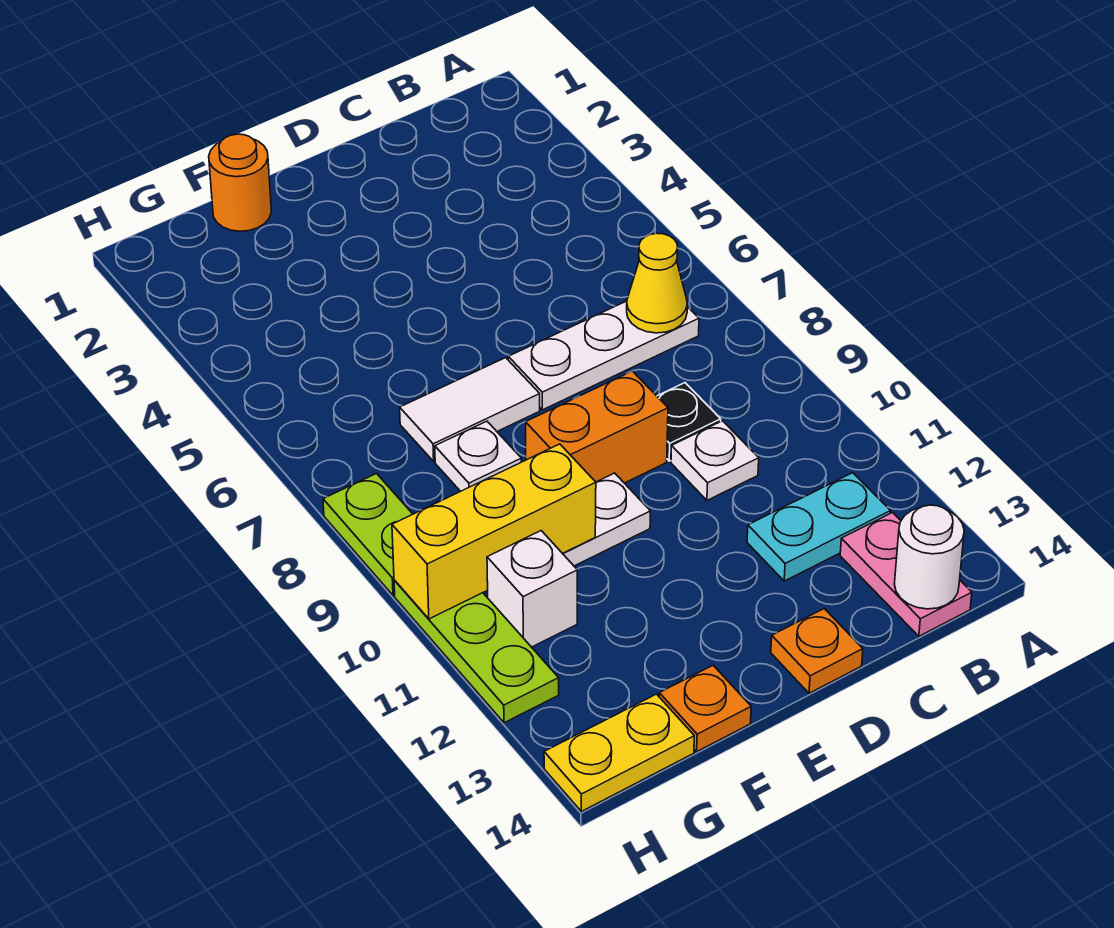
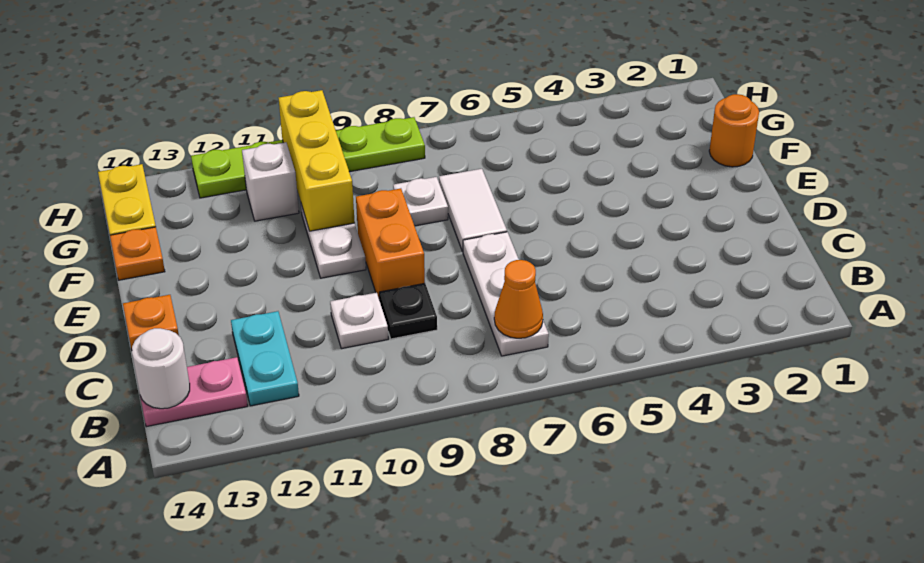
yellow cone B7 level 2 -> orange cone B7 level 2

